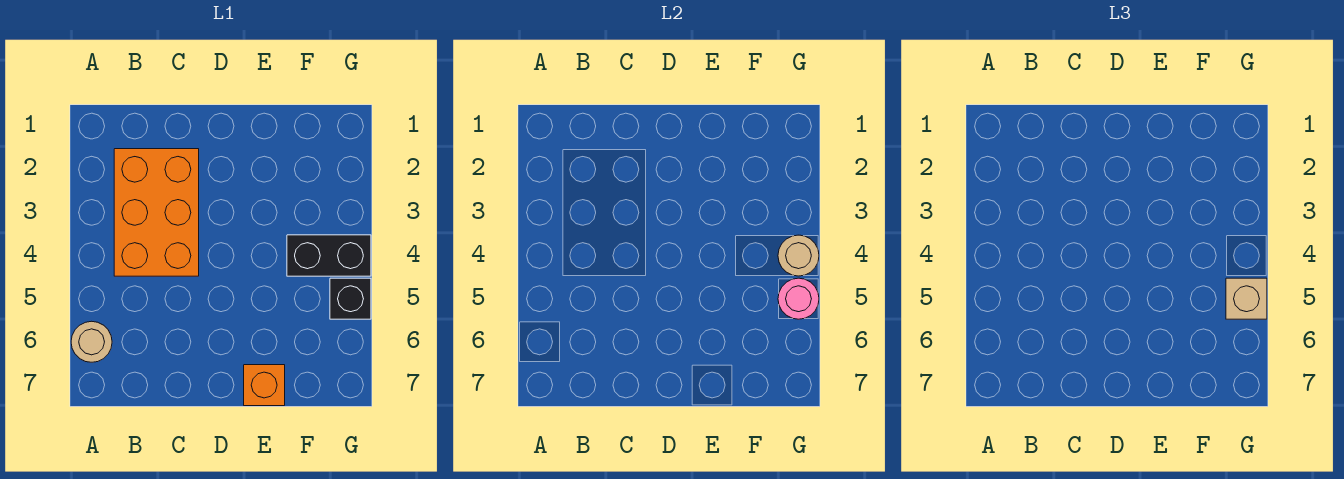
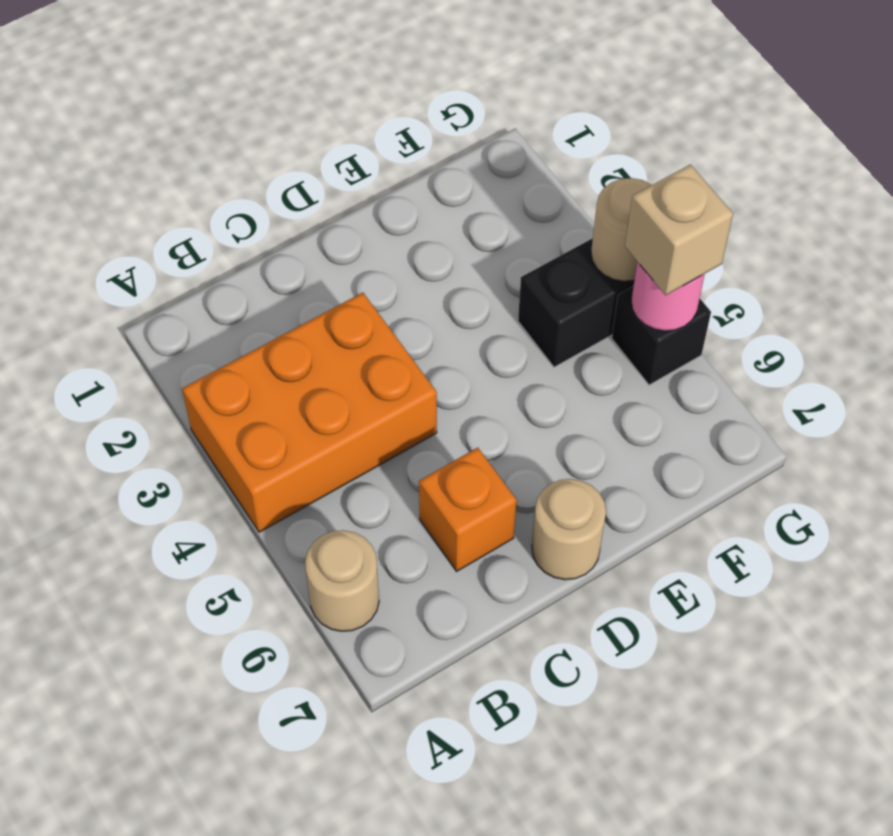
orange brick B2:C4 level 1 -> orange brick A3:C4 level 1
none -> tan round brick D7 level 1
orange brick E7 level 1 -> orange brick C6 level 1

